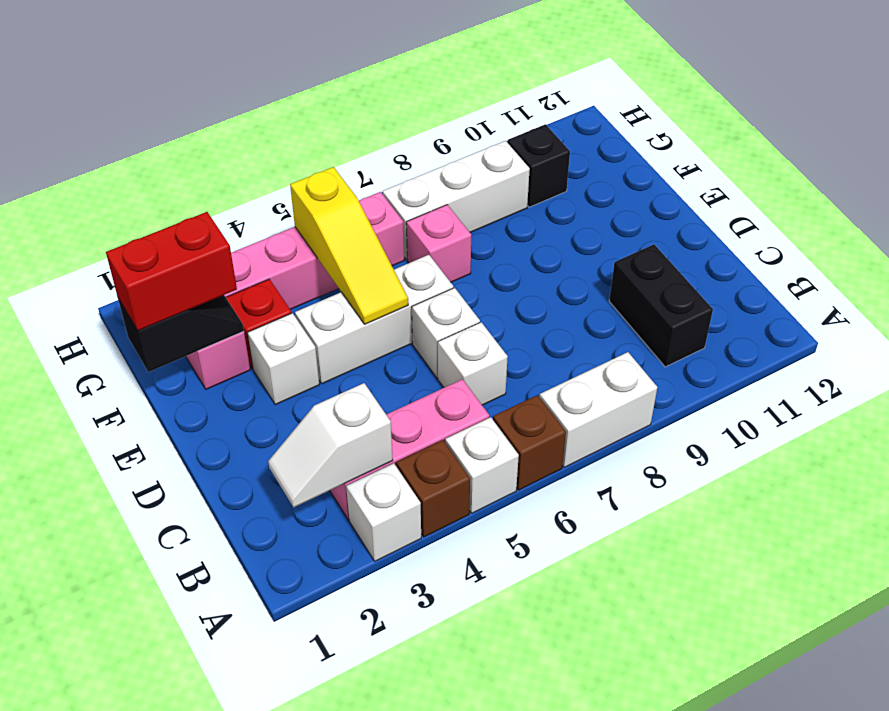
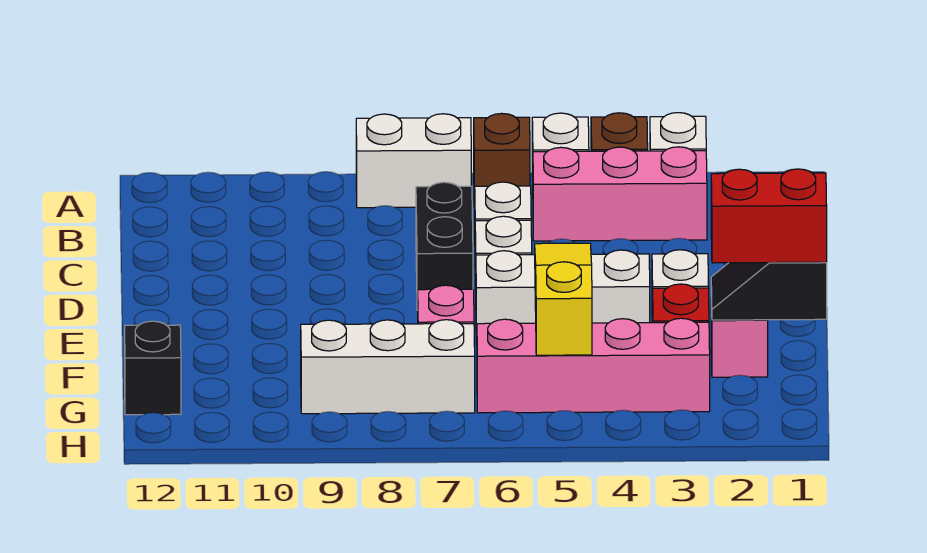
white slope B2:B3 level 2 top 3 -> none
black brick B10:C10 level 1 -> black brick C7:D7 level 1
black brick G10 level 1 -> black brick G12 level 1

